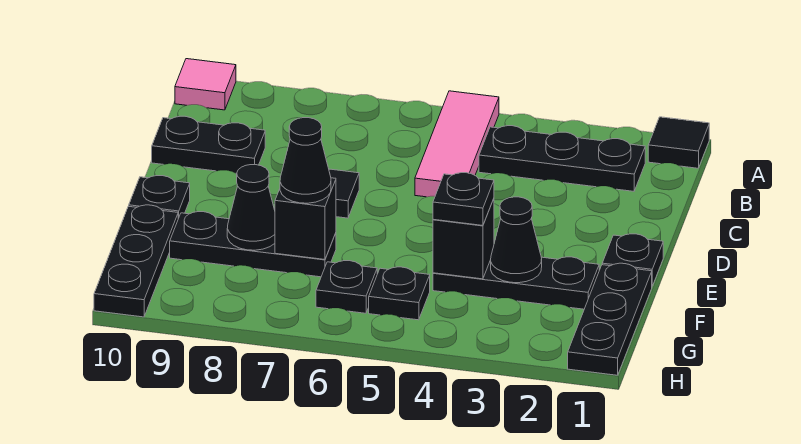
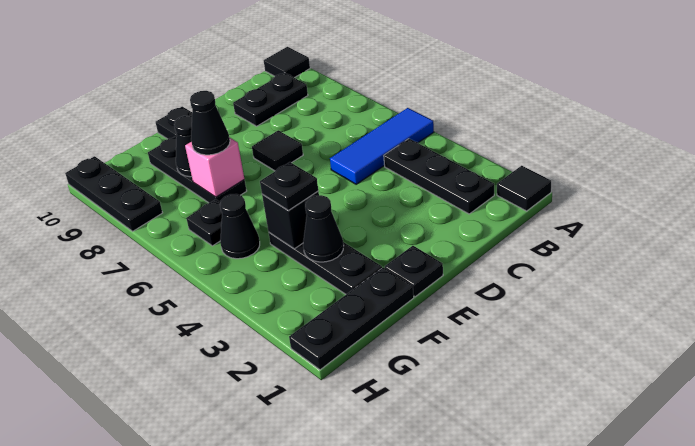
pink tile A5:C5 level 1 -> blue tile A5:C5 level 1
pink tile A10 level 1 -> black tile A10 level 1
black plate C9:C10 level 1 -> black plate B9:C9 level 1
black brick F7 level 2 -> pink brick F7 level 2
black plate F10:H10 level 1 -> black plate H8:H10 level 1
black plate G5 level 1 -> black cone G5 level 1

